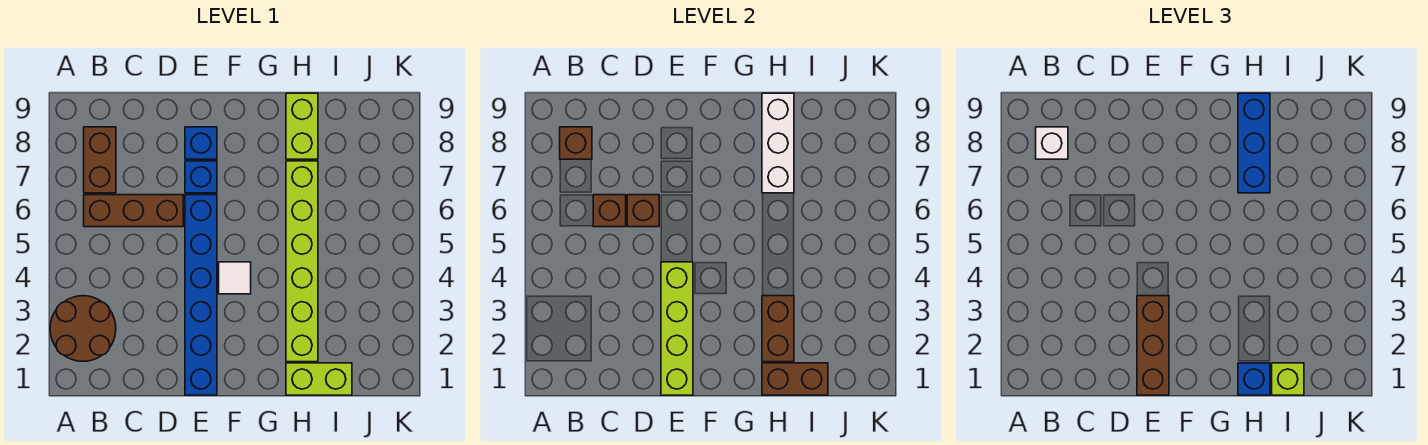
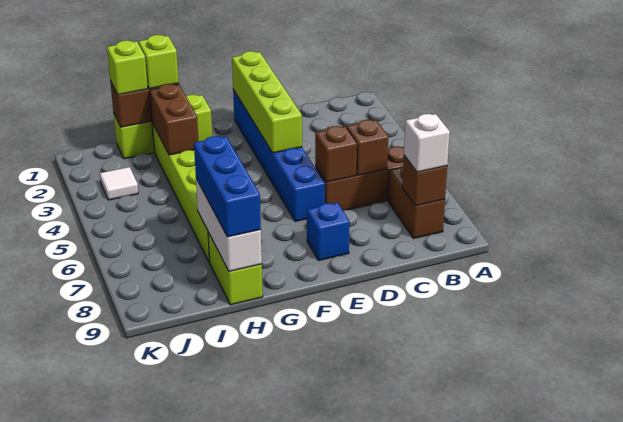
brown round brick A2:B3 level 1 -> none
brown brick E1:E3 level 3 -> none
blue brick E7 level 1 -> none
white tile F4 level 1 -> white tile J3 level 1
lime brick H1:I1 level 1 -> lime brick G1:I1 level 1
blue brick H1 level 3 -> lime brick H1 level 3

